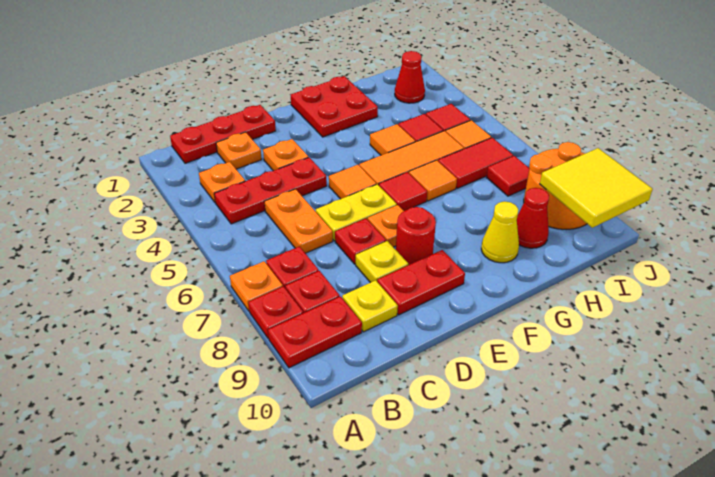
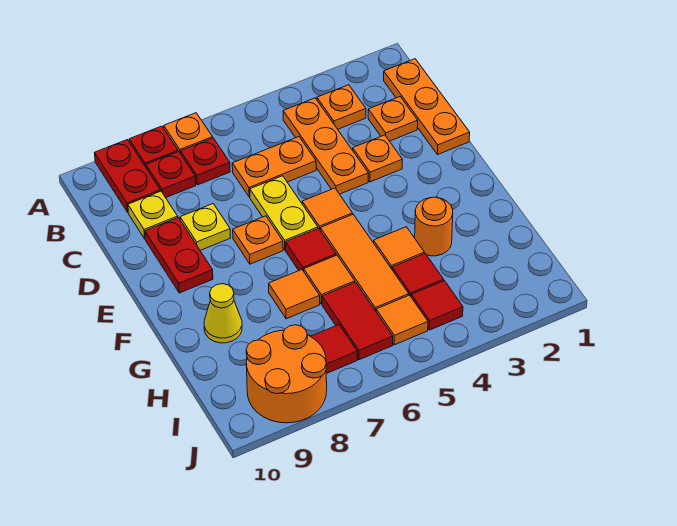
red plate B1:D1 level 1 -> orange plate B1:D1 level 1
red plate B4:D4 level 1 -> orange plate B4:D4 level 1
red plate D7 level 1 -> none
red round brick E8 level 1 -> none
red plate F1:G2 level 1 -> none
none -> orange round brick G3 level 1
none -> orange tile G7 level 1
red cone H9 level 1 -> none
red cone I2 level 1 -> none
yellow tile I9:J10 level 2 -> none

